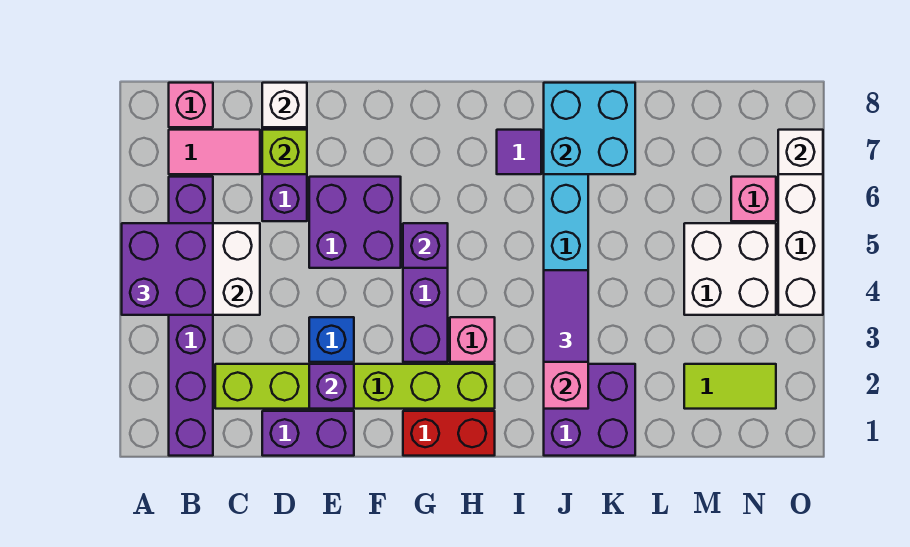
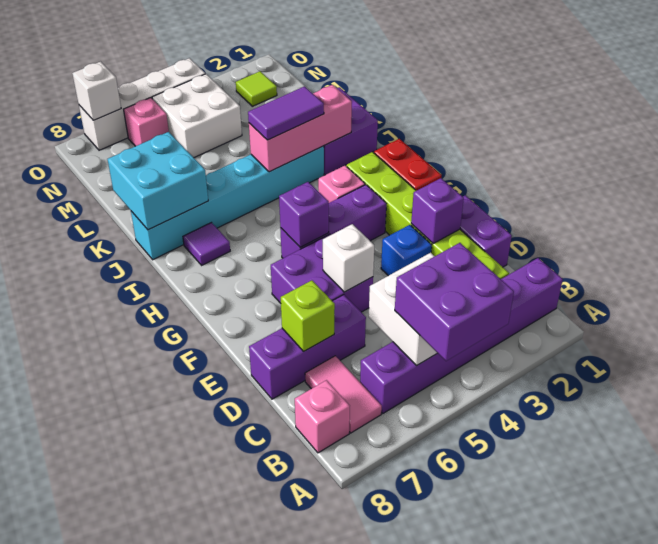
white brick D8 level 2 -> white brick E5 level 2
lime tile M2:N2 level 1 -> lime tile N2 level 1

